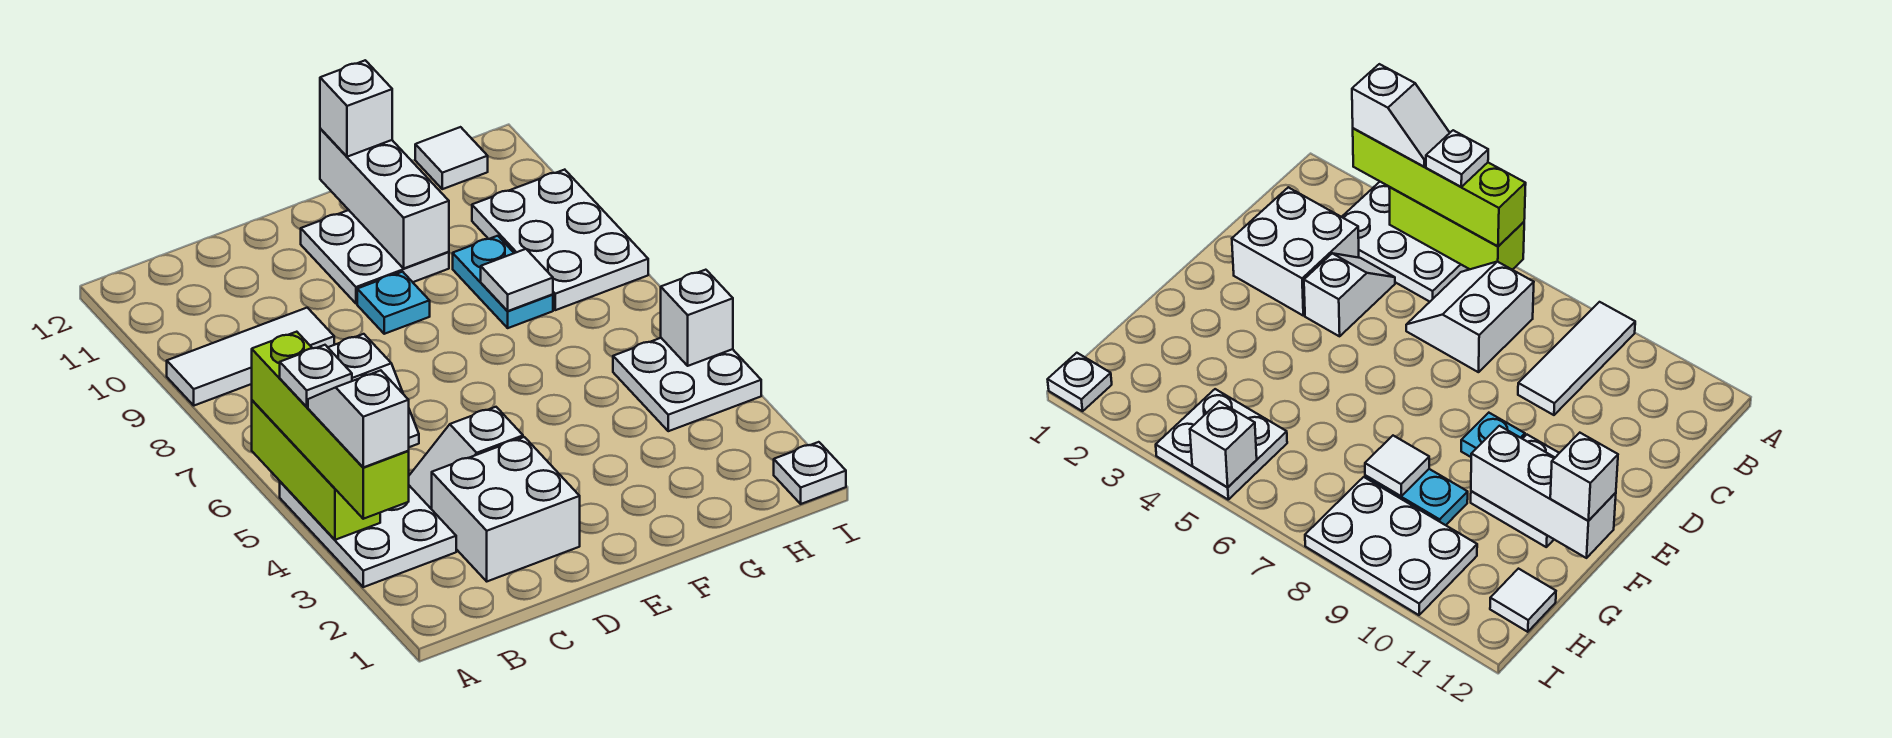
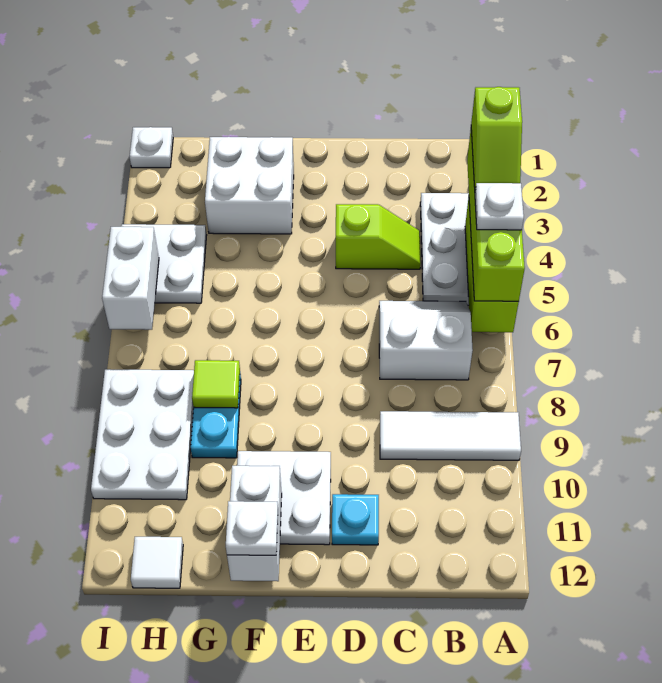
white slope A3:A4 level 4 top 3 -> lime slope A3:A4 level 4 top 3
white brick C2:D3 level 1 -> white brick F2:G3 level 1
white slope C4:D4 level 1 top D -> lime slope C4:D4 level 1 top D
cyan plate E9 level 1 -> cyan plate D11 level 1
white brick F10:F12 level 2 -> white brick F11:F12 level 2
white brick F12 level 3 -> white plate F12 level 3
white tile G8 level 2 -> lime tile G8 level 2
white brick I5 level 2 -> white brick I5:I6 level 2

